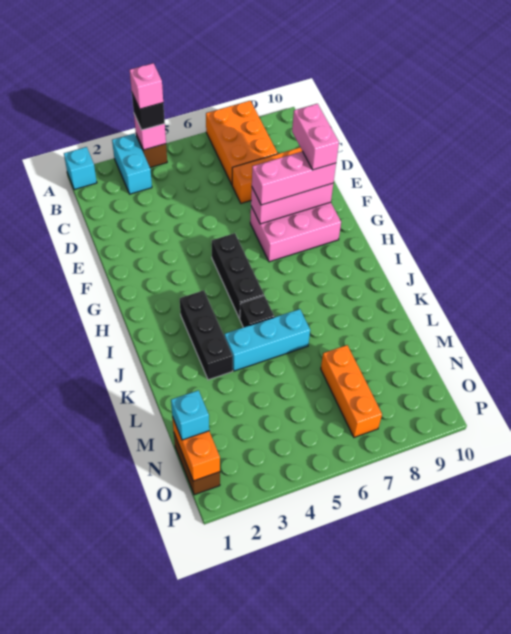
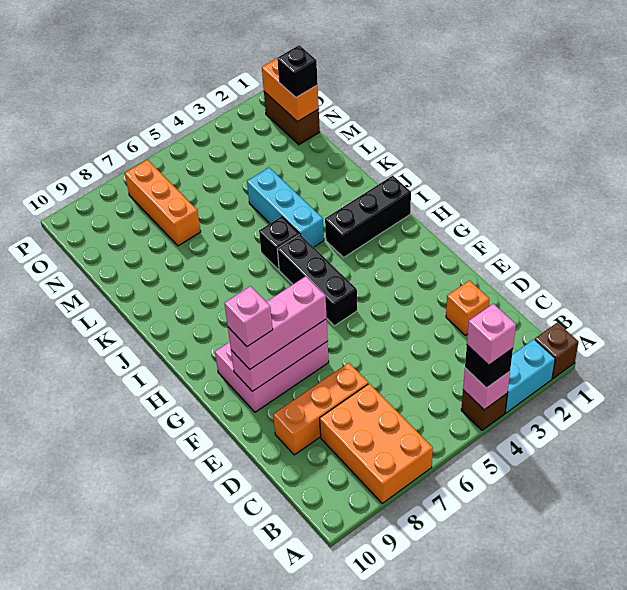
cyan brick A1 level 1 -> brown brick A1 level 1
cyan brick A3:B3 level 1 -> cyan brick A2:A3 level 1
none -> orange brick D2 level 1
pink brick E9:F9 level 4 -> pink brick F9 level 4
black brick I3:K3 level 1 -> black brick I1:I3 level 1
cyan brick K4:K6 level 1 -> cyan brick J4:L4 level 1
cyan brick N1 level 3 -> black brick N1 level 3

